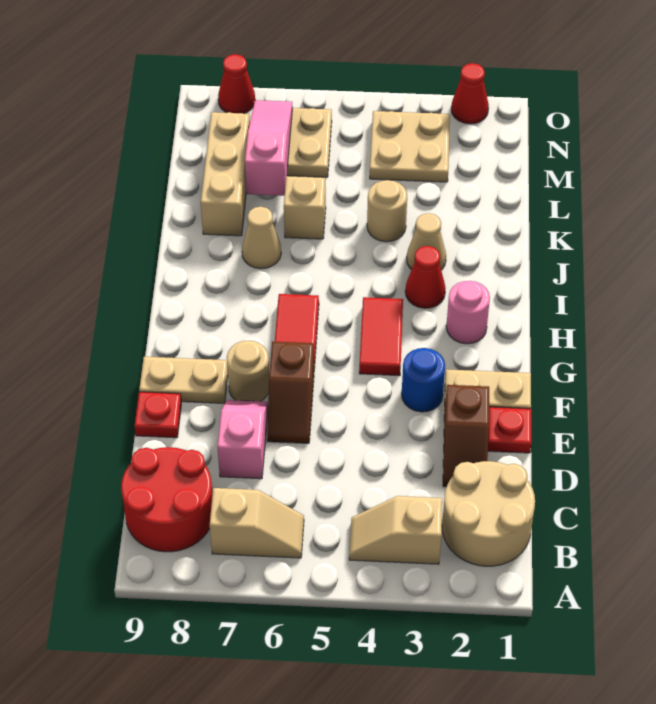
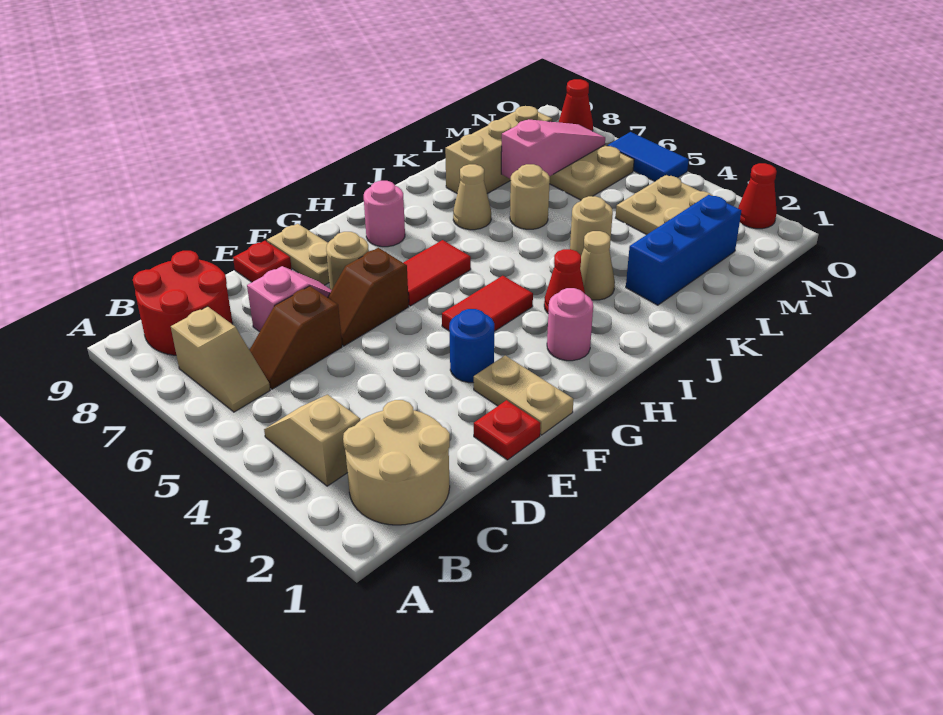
brown slope D2:E2 level 1 top E -> brown slope C6:D6 level 1 top D
none -> pink round brick H8 level 1
none -> blue brick K2:M2 level 1
tan brick K6 level 1 -> tan round brick K6 level 1
none -> blue tile O5:O6 level 1

